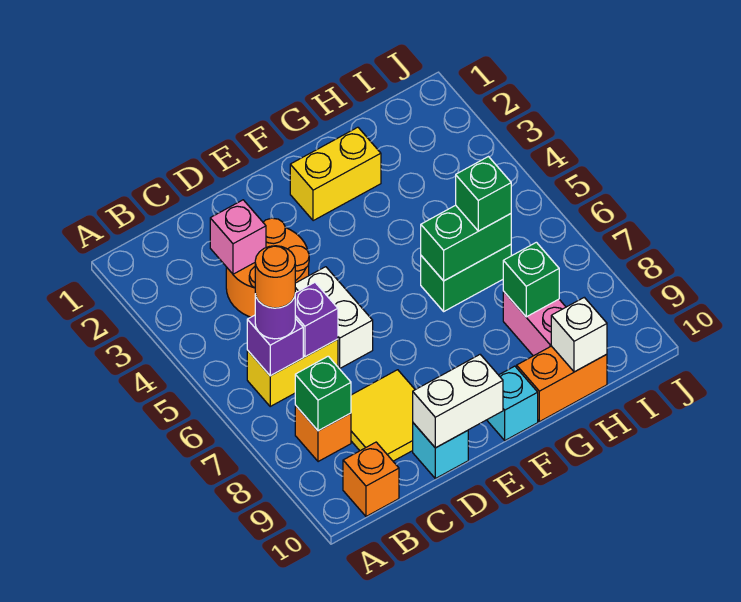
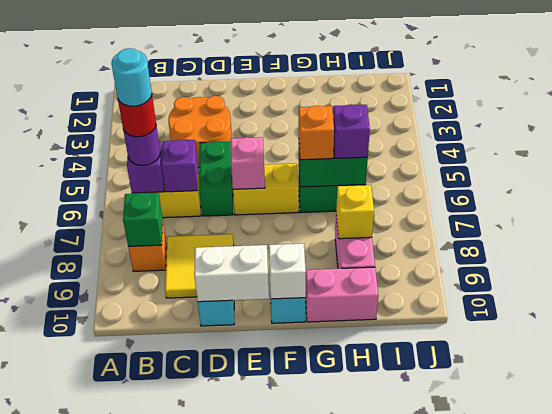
orange round brick B6 level 4 -> red round brick B6 level 4
none -> cyan round brick B6 level 5
orange brick B10 level 1 -> orange brick G6 level 3
pink brick C3 level 2 -> pink brick E6 level 2
white brick D5:D6 level 1 -> green brick D5:D6 level 1
yellow brick F2:G2 level 1 -> yellow brick E6:F6 level 1
orange brick G10:H10 level 1 -> pink brick G10:H10 level 1
green brick H6 level 3 -> purple brick H6 level 3
green brick H8 level 2 -> yellow brick H8 level 2
white brick H10 level 2 -> white brick F10 level 2

